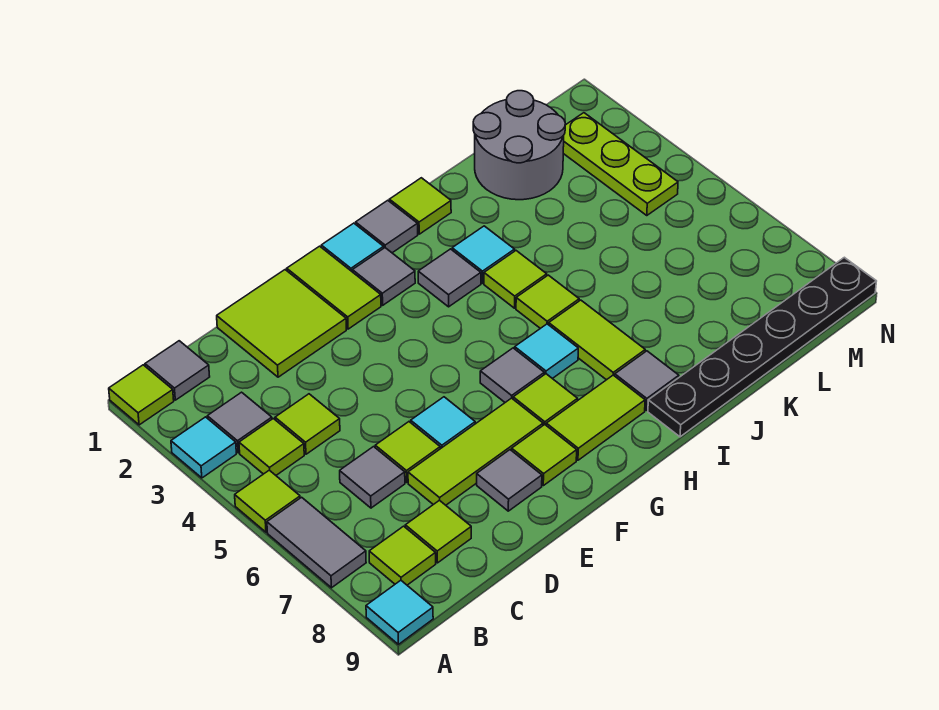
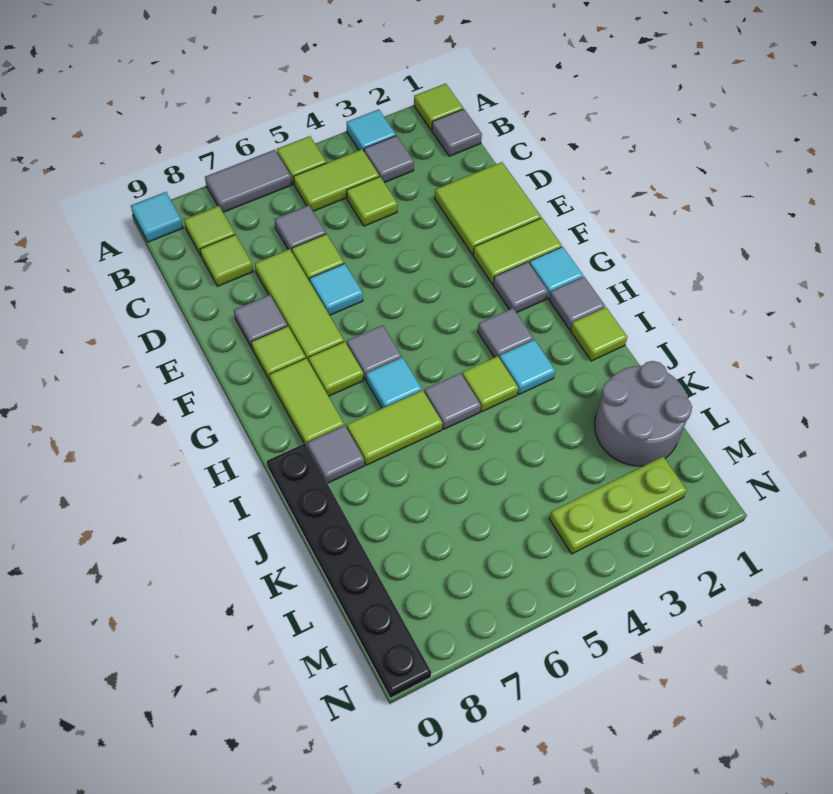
lime tile B4 level 1 -> lime tile B4:B5 level 1
lime tile I5 level 1 -> grey tile I5 level 1

